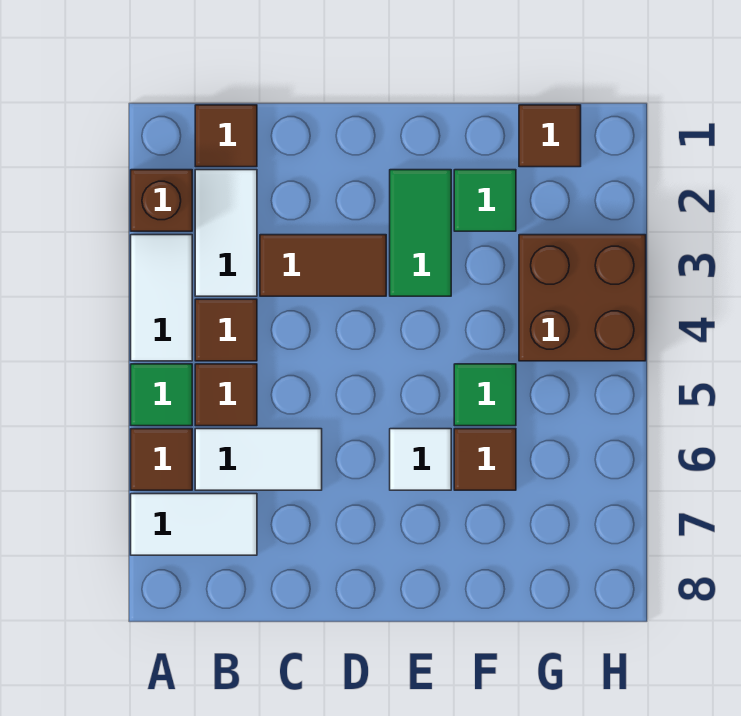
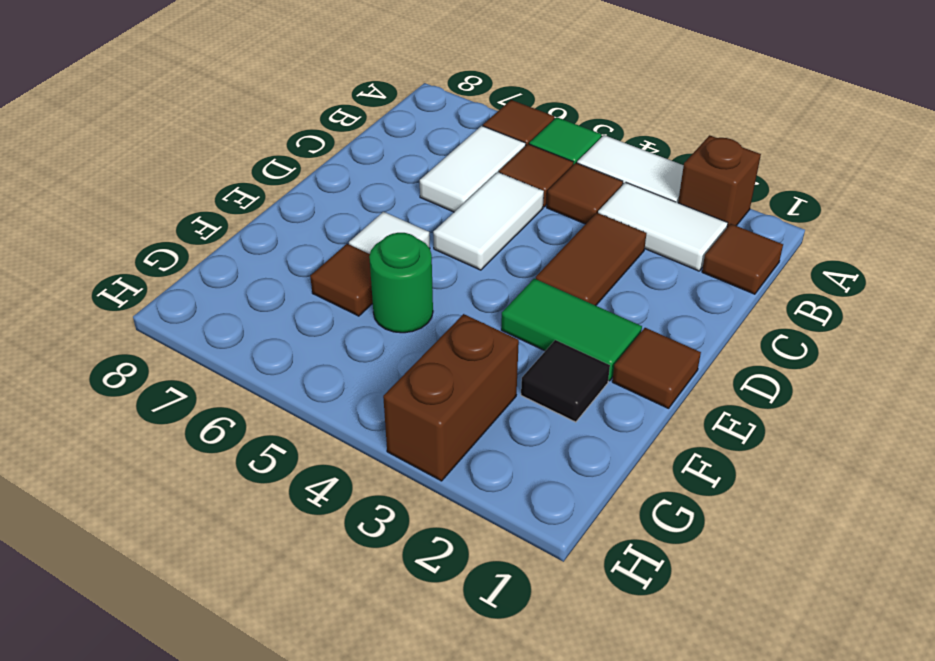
white tile A7:B7 level 1 -> white tile C5:D5 level 1
green tile F2 level 1 -> black tile F2 level 1
green tile F5 level 1 -> green round brick F5 level 1
brown tile G1 level 1 -> brown tile E1 level 1
brown brick G3:H4 level 1 -> brown brick G3:H3 level 1

